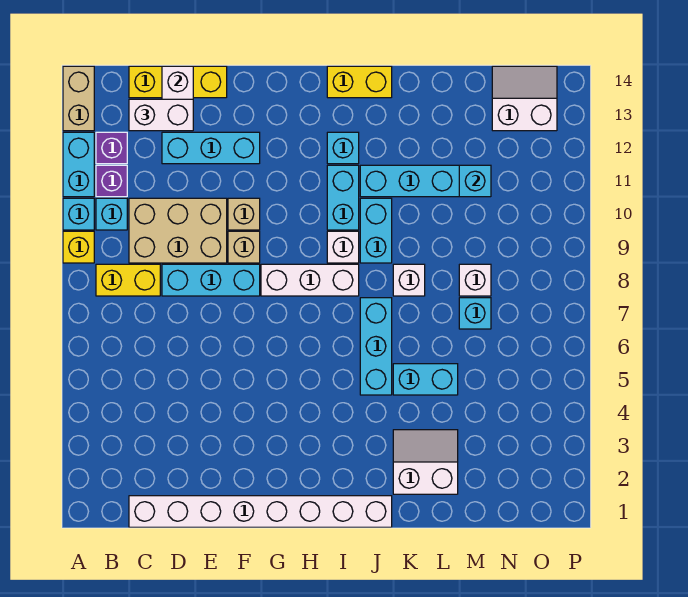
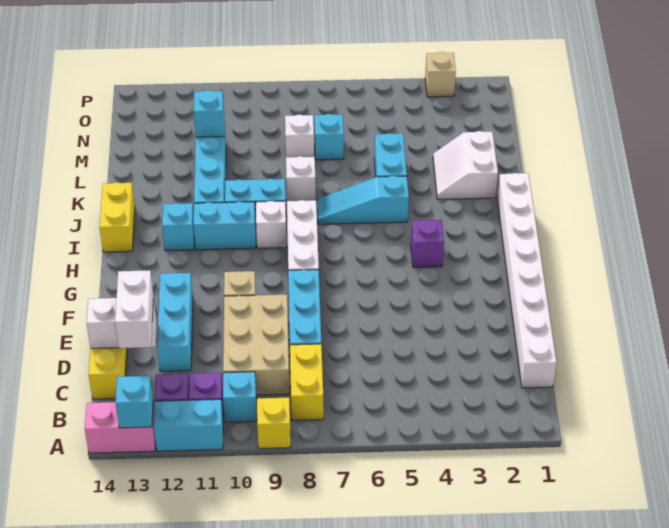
cyan brick A10 level 1 -> cyan brick A13 level 2
tan brick A13:A14 level 1 -> pink brick A13:A14 level 1
tan brick F9 level 1 -> tan brick P3 level 1
none -> purple brick H4 level 1
cyan brick J5:J7 level 1 -> cyan slope J5:J7 level 1 top 5
white slope N13:O14 level 1 top 13 -> none

